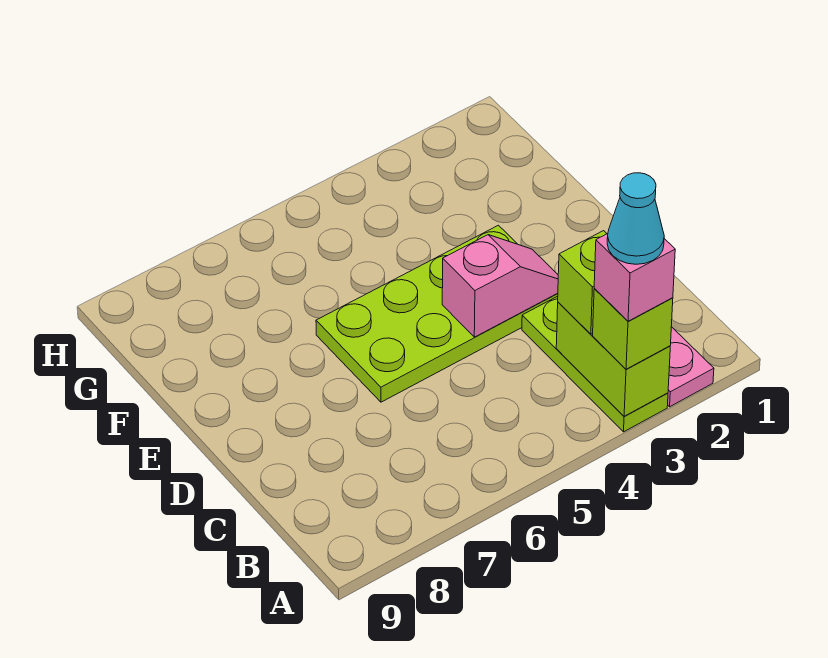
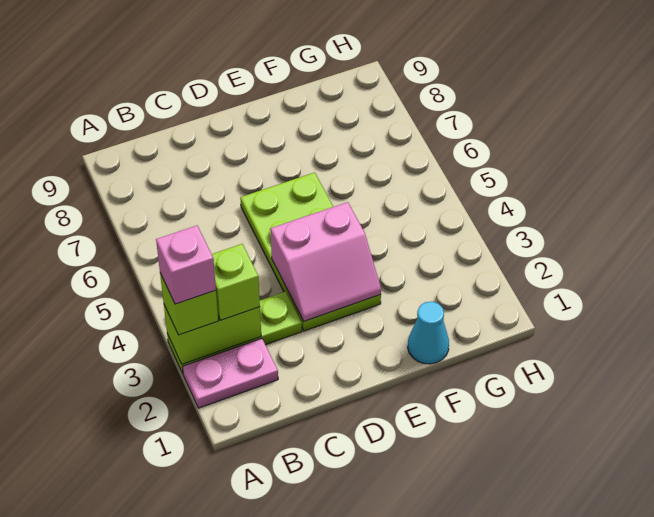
cyan cone A3 level 5 -> cyan cone F1 level 1
pink slope D3:D4 level 2 top 4 -> pink slope D3:E4 level 2 top 4

